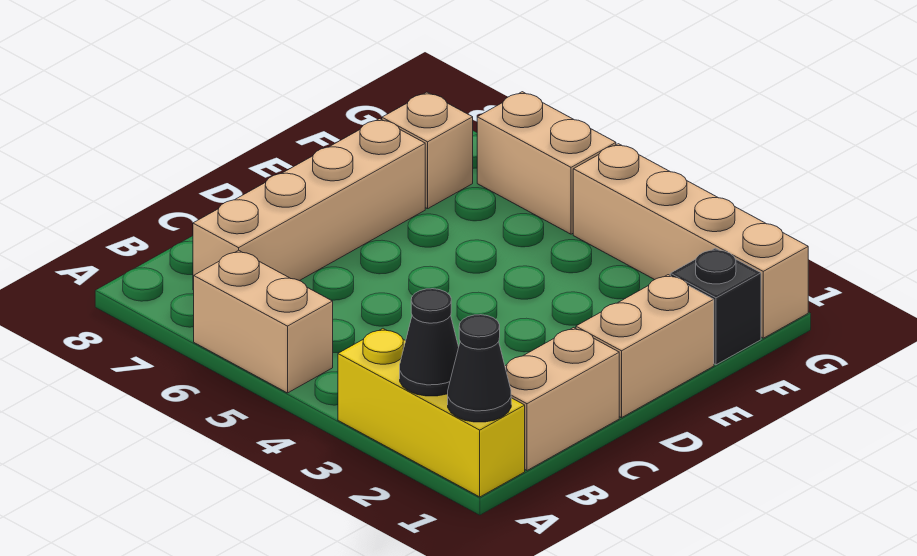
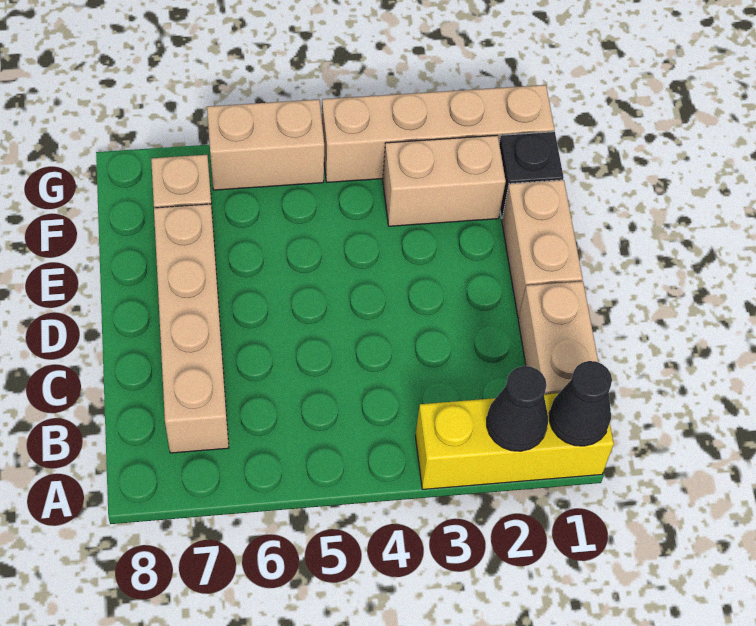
tan brick A5:A6 level 1 -> tan brick F2:F3 level 1

